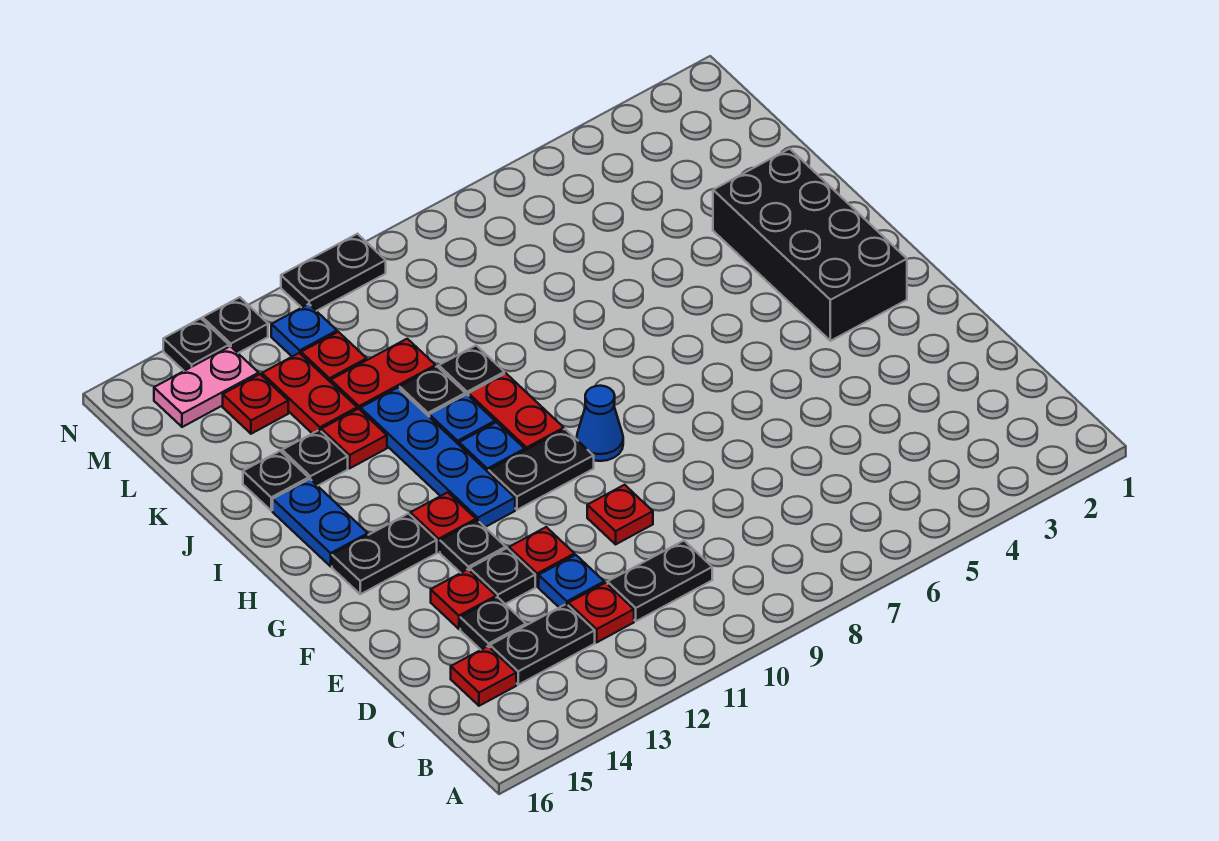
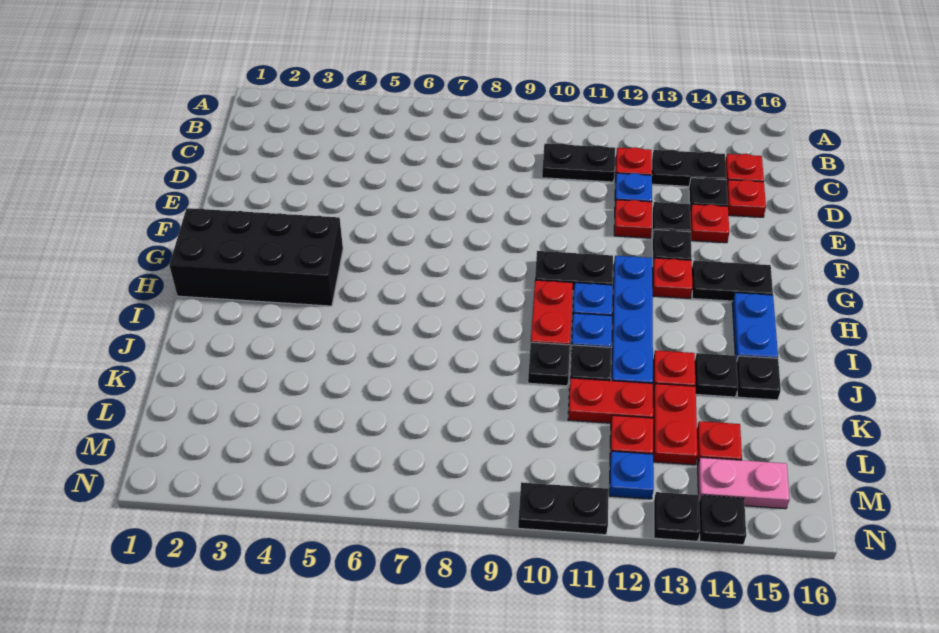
red plate E10 level 1 -> red plate D15 level 1
black brick G2:J3 level 1 -> black brick G1:H4 level 1
blue cone G9 level 1 -> none

